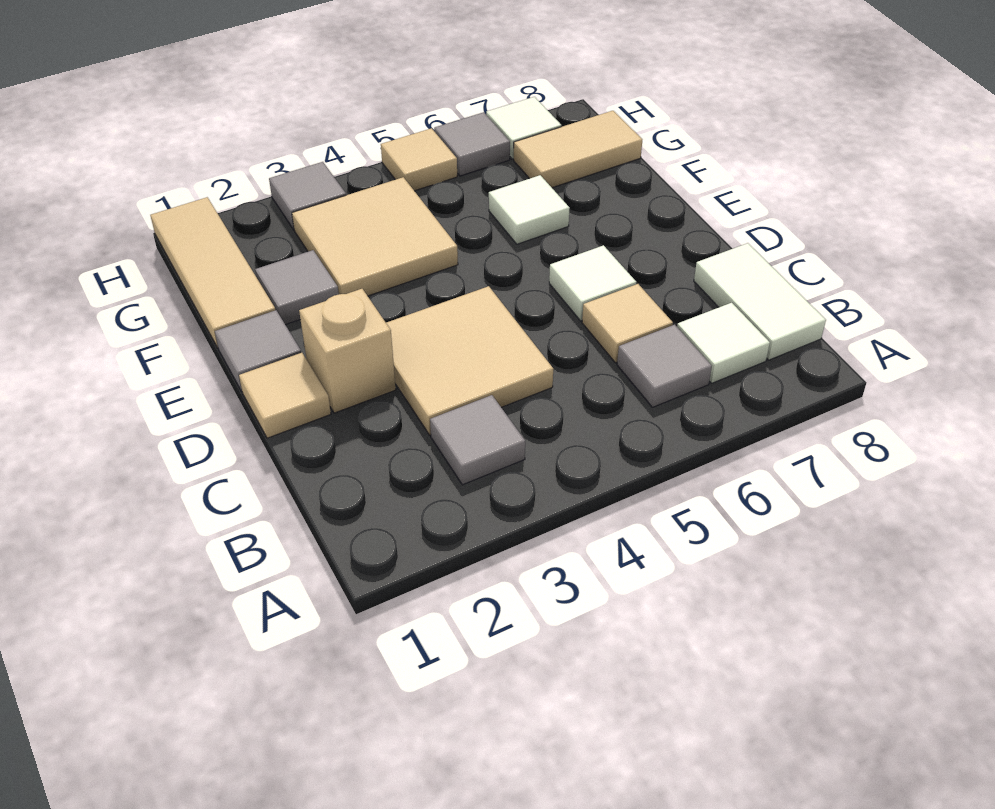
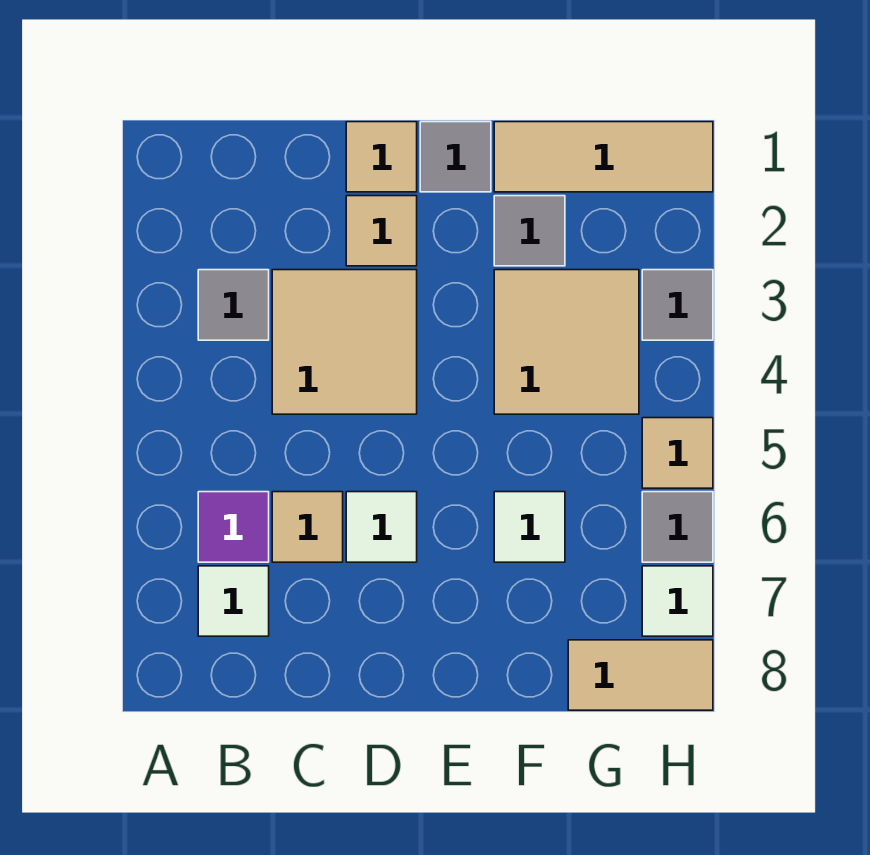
grey tile B6 level 1 -> purple tile B6 level 1
white tile B8:C8 level 1 -> none
tan brick D2 level 1 -> tan tile D2 level 1
tan tile G7:G8 level 1 -> tan tile G8:H8 level 1

